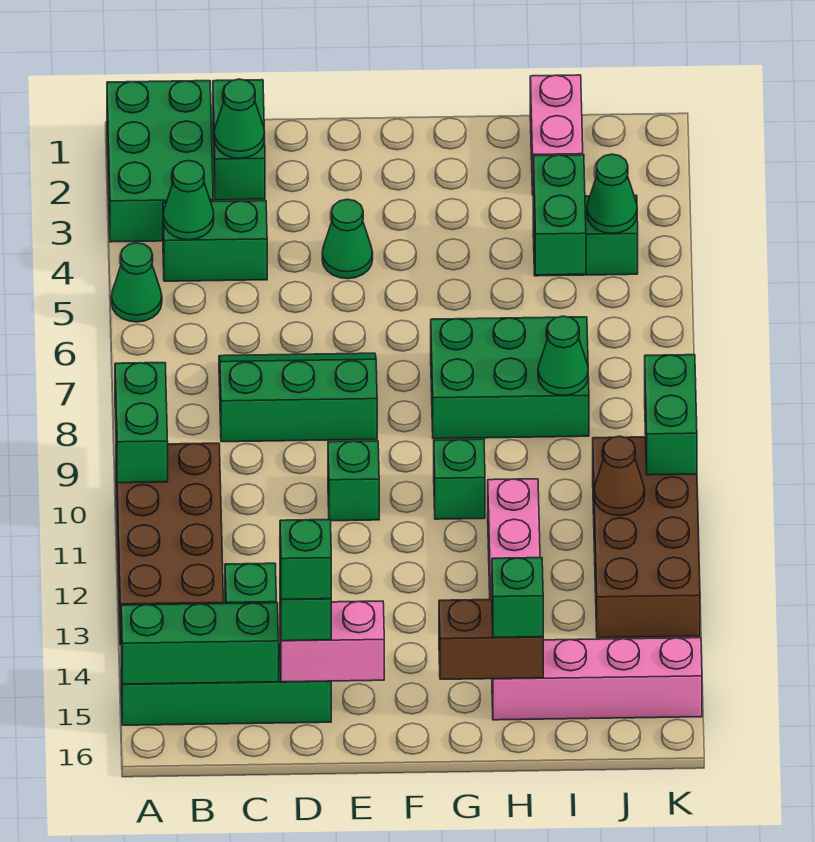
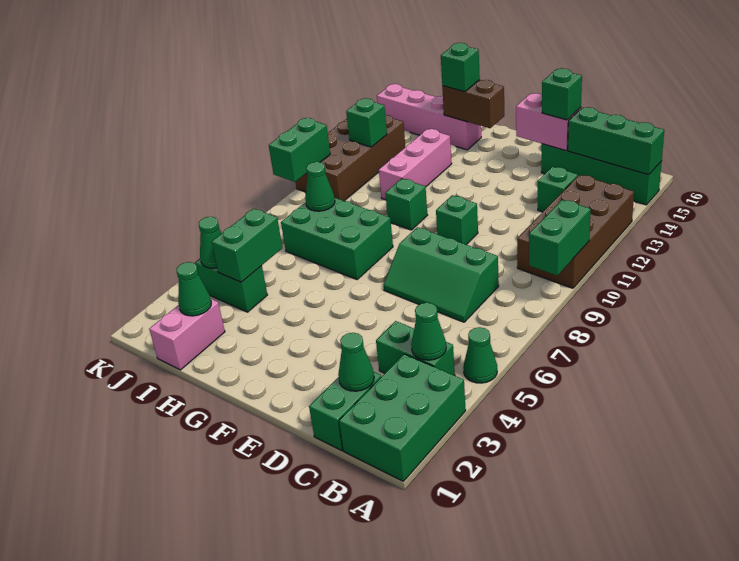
green brick D15 level 4 -> green brick J12 level 2
green cone E4 level 1 -> green cone I2 level 2
brown cone J11 level 2 -> none

